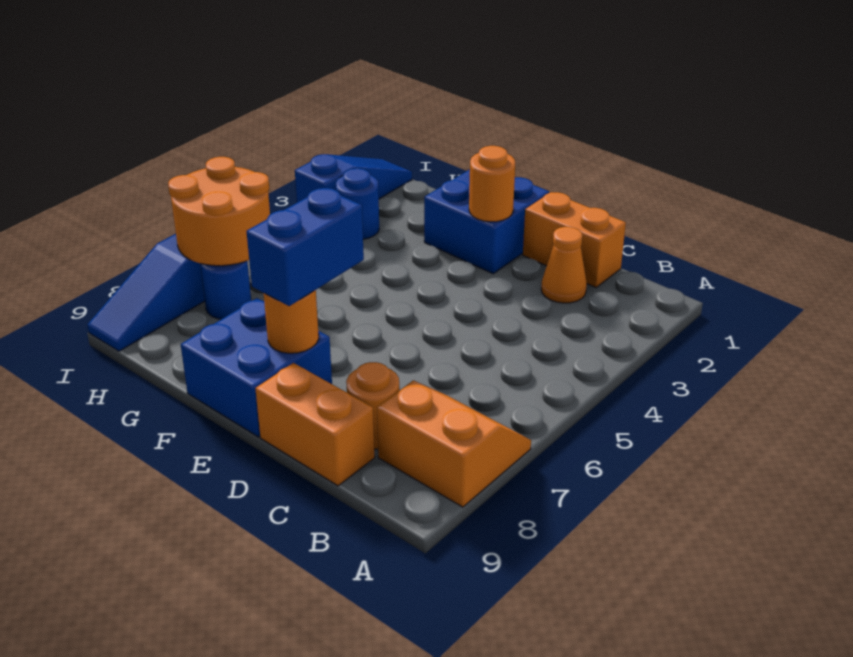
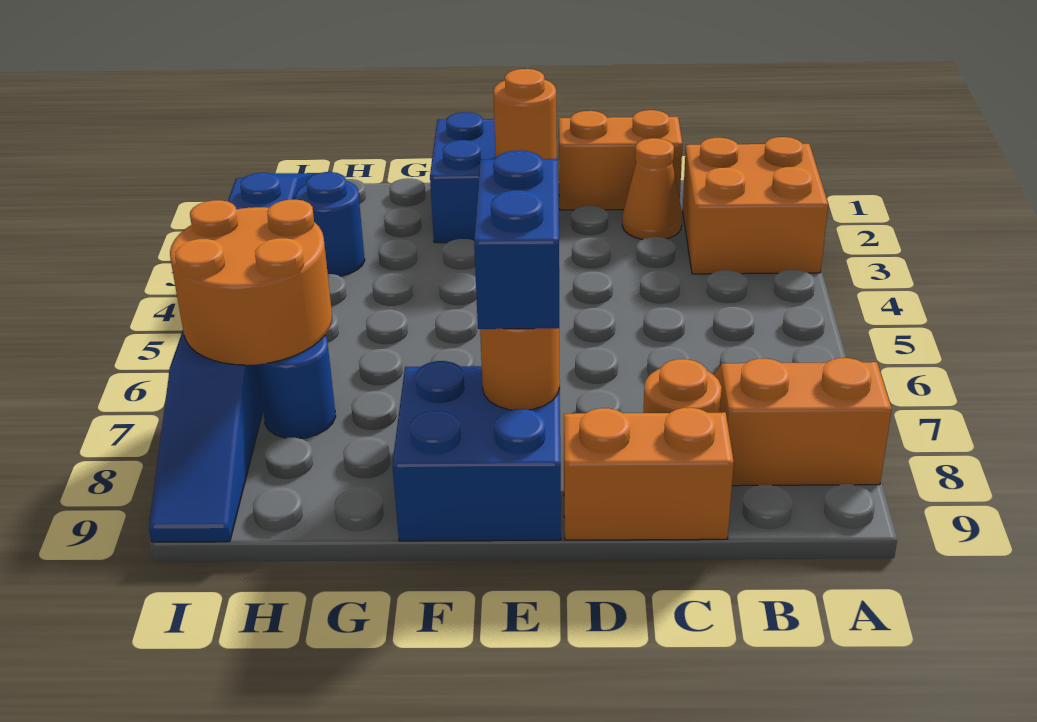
none -> orange brick A2:B3 level 1

